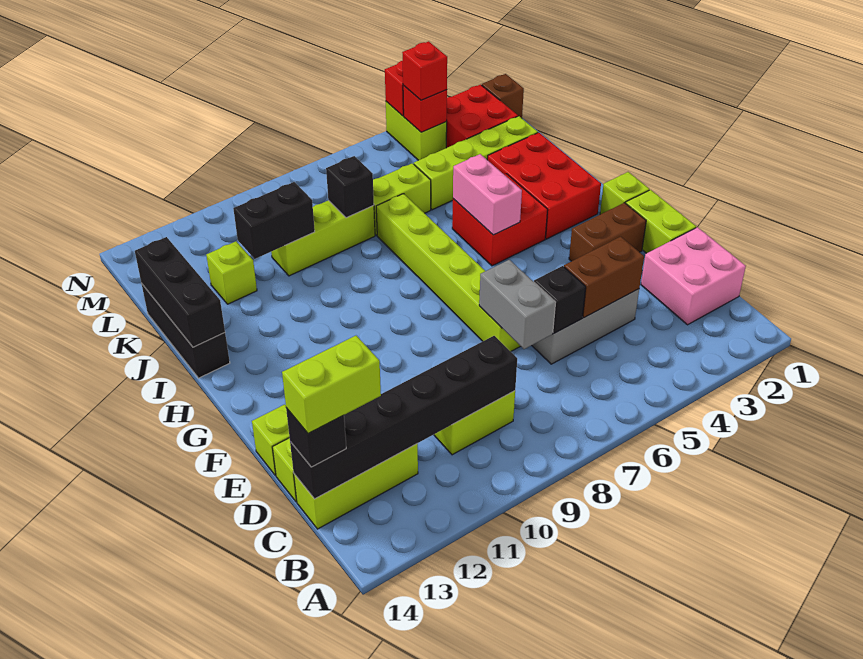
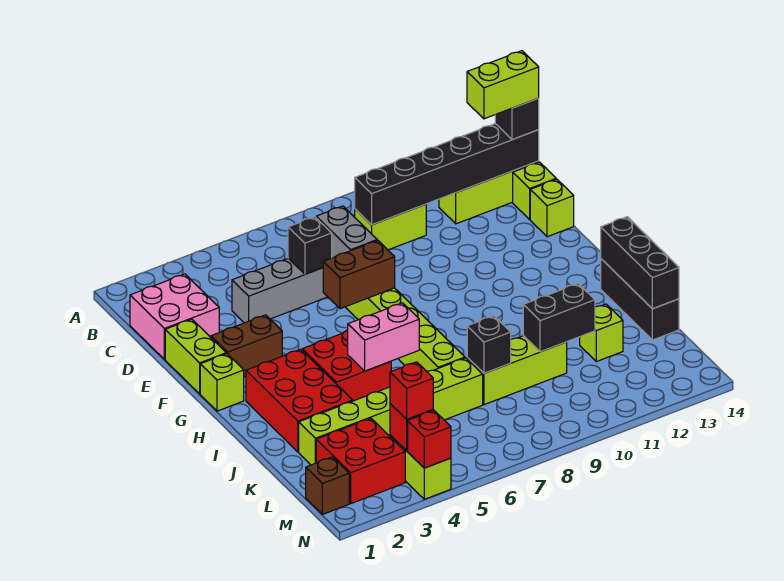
brown brick D4:D5 level 2 -> brown brick F6:F7 level 2
pink brick H5:I5 level 2 -> pink brick I5:I6 level 2

